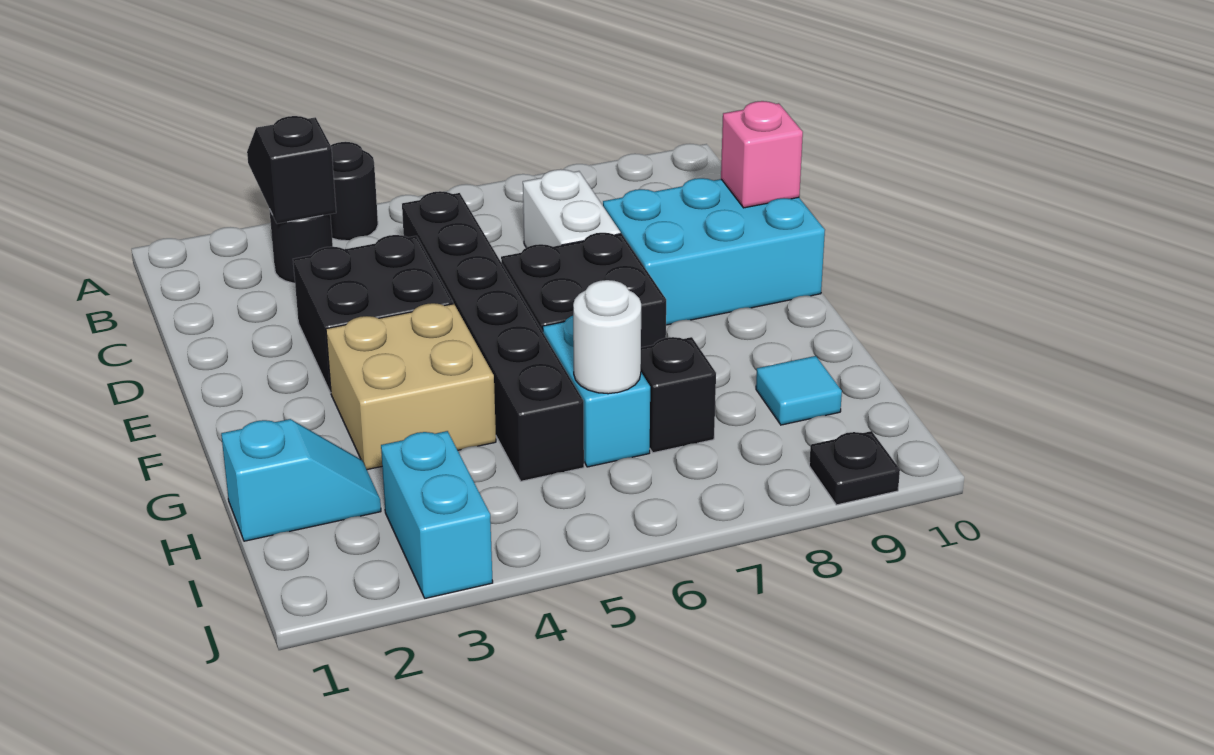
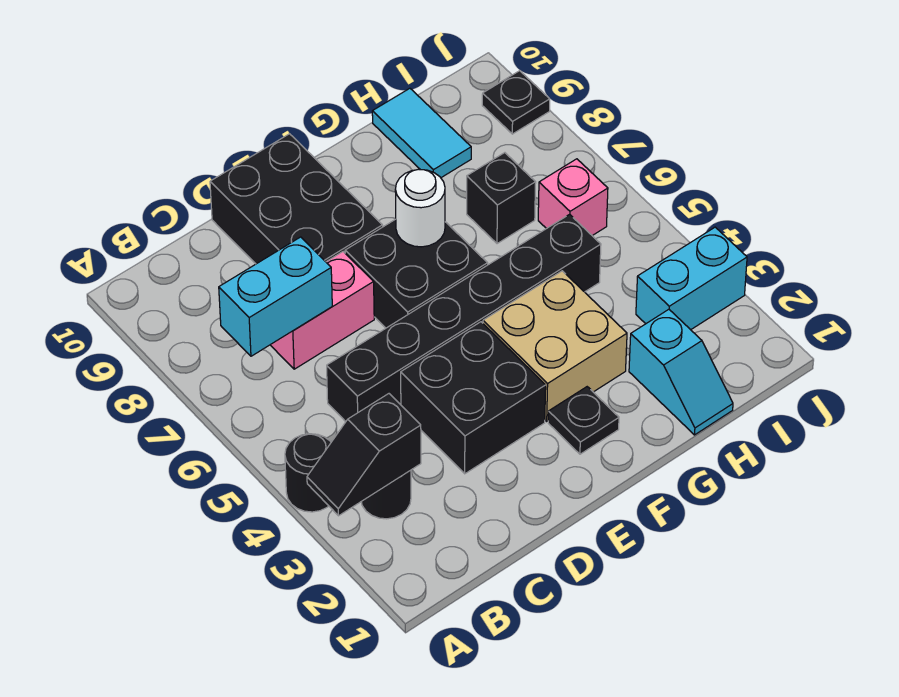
white brick C7:D7 level 1 -> pink brick C7:D7 level 1
cyan brick D8:E10 level 1 -> black brick D8:E10 level 1
pink brick D10 level 2 -> pink brick I6 level 1
none -> black plate F2 level 1
cyan brick G6:H6 level 1 -> cyan brick B7:C7 level 2
cyan slope H1:H2 level 1 top 1 -> cyan slope H1:H2 level 1 top 2
white round brick H6 level 2 -> white round brick F7 level 2
cyan tile H9 level 1 -> cyan tile H9:H10 level 1

